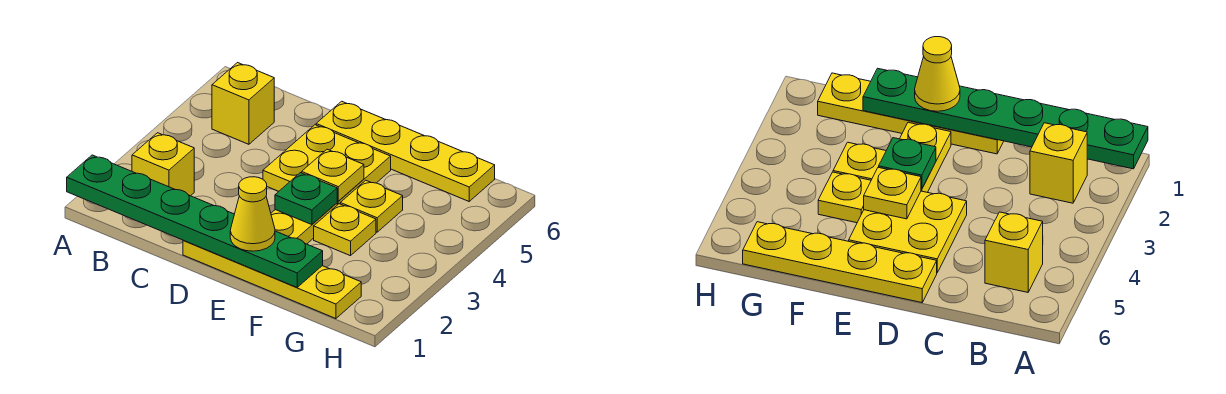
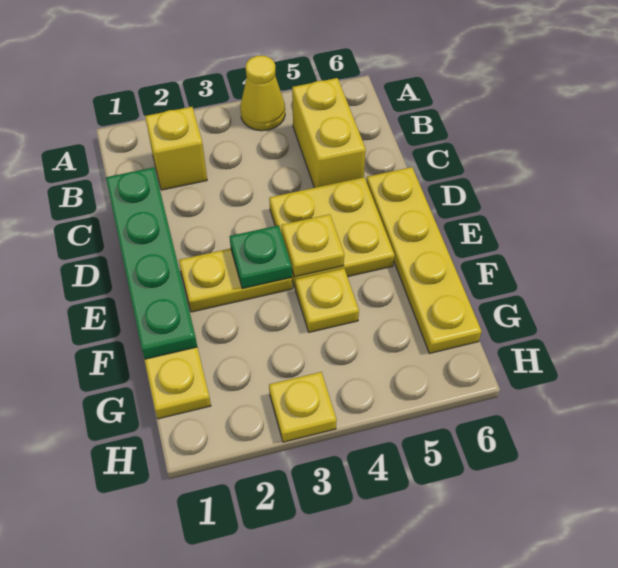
green plate A1:F1 level 2 -> green plate C1:F1 level 2
yellow brick B5 level 1 -> yellow brick B5:C5 level 1
yellow cone E1 level 3 -> yellow cone A4 level 1
yellow plate F3 level 1 -> yellow plate H3 level 1

